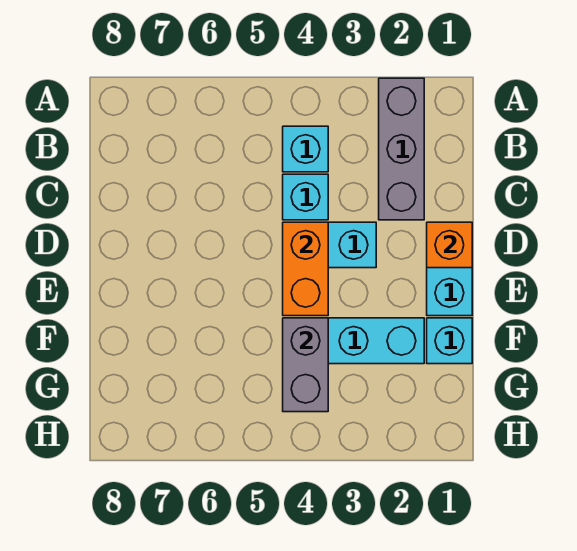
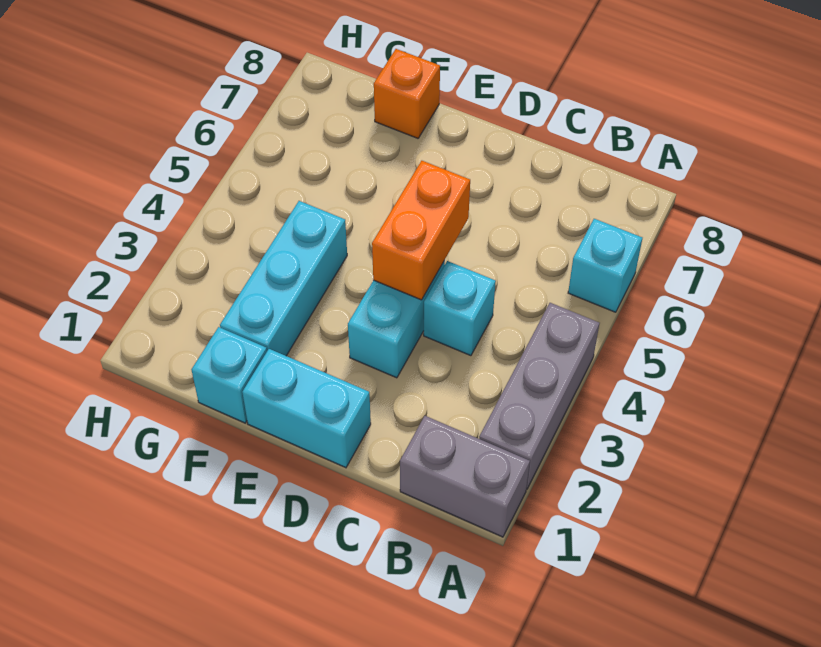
grey brick A2:C2 level 1 -> grey brick A2:A4 level 1
cyan brick B4 level 1 -> cyan brick A6 level 1
orange brick D1 level 2 -> orange brick F8 level 1
orange brick D4:E4 level 2 -> orange brick D4:D5 level 2
grey brick F4:G4 level 2 -> grey brick A1:B1 level 1

